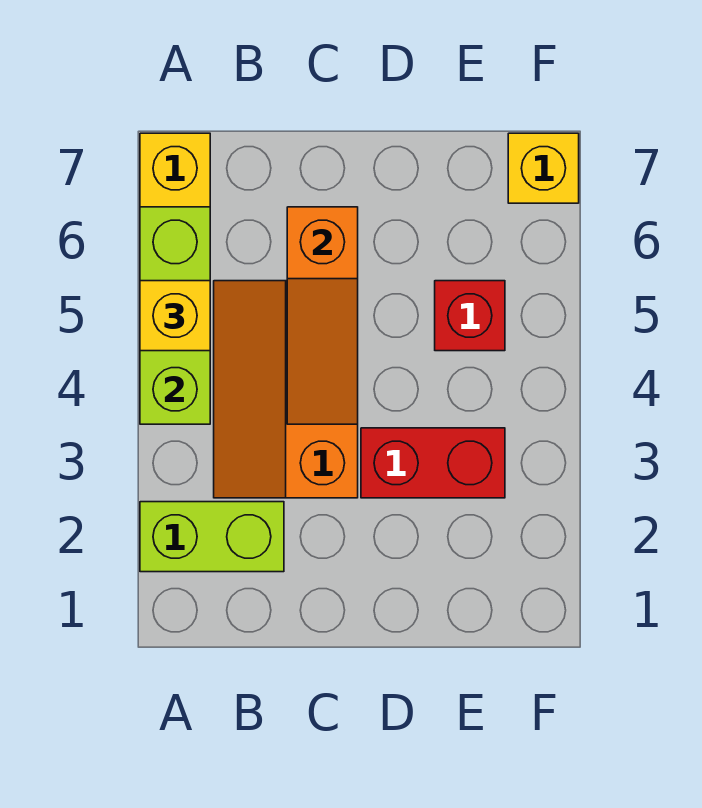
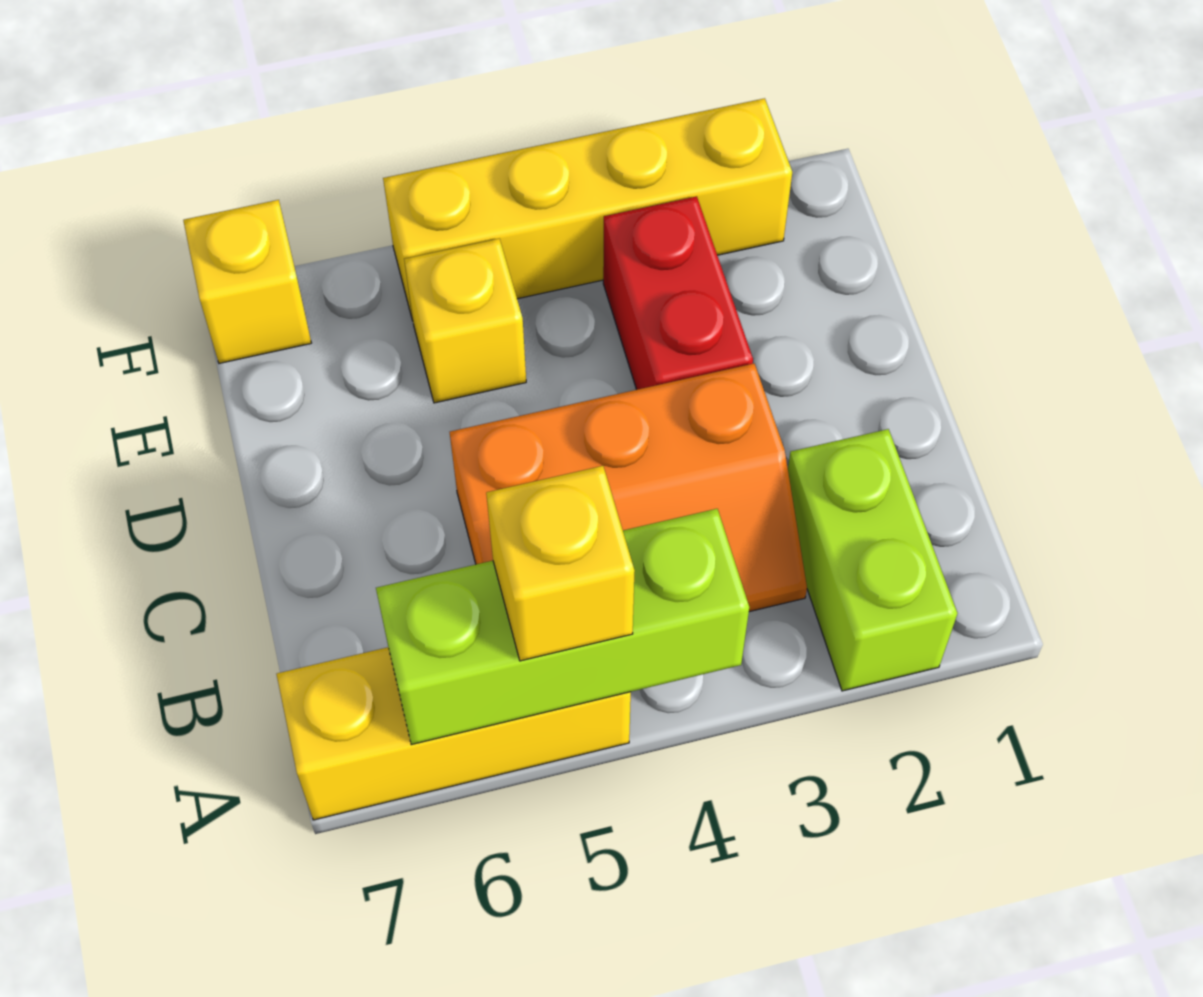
orange slope C4:C6 level 2 top 6 -> none
red brick E5 level 1 -> yellow brick E5 level 1
none -> yellow brick F2:F5 level 1

